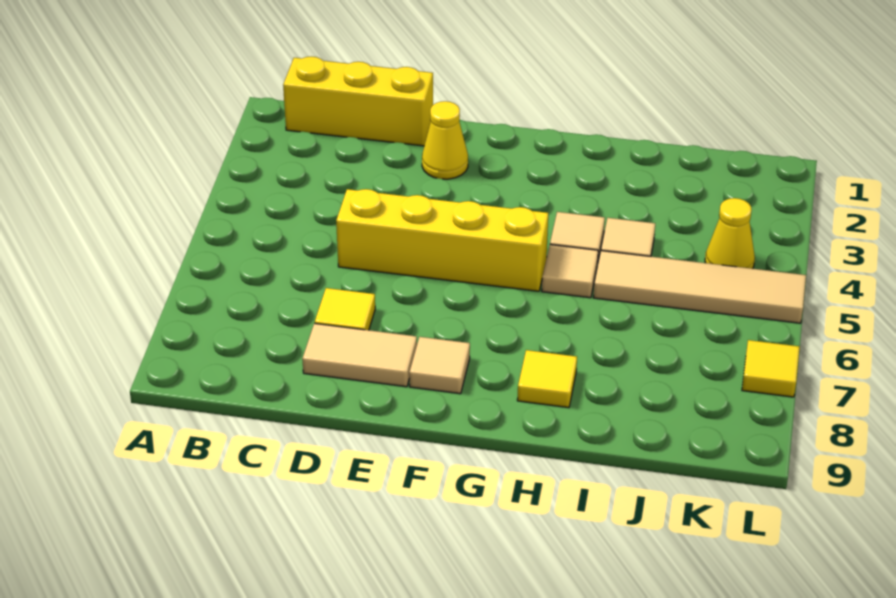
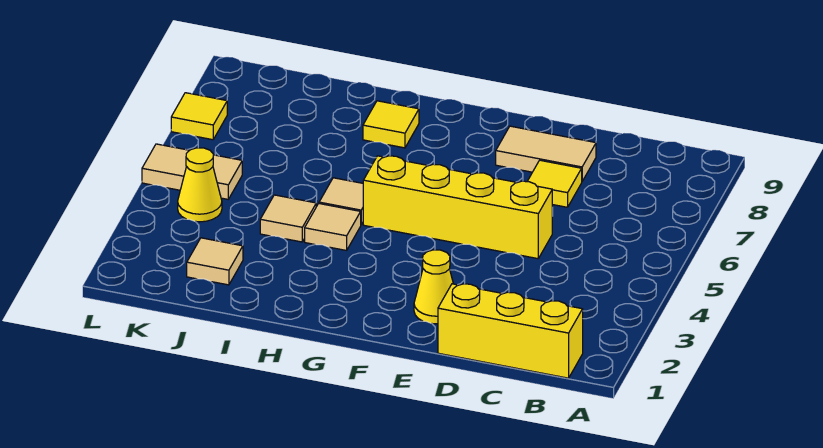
tan tile F8 level 1 -> tan tile J2 level 1
tan tile I5:L5 level 1 -> tan tile K5:L5 level 1

